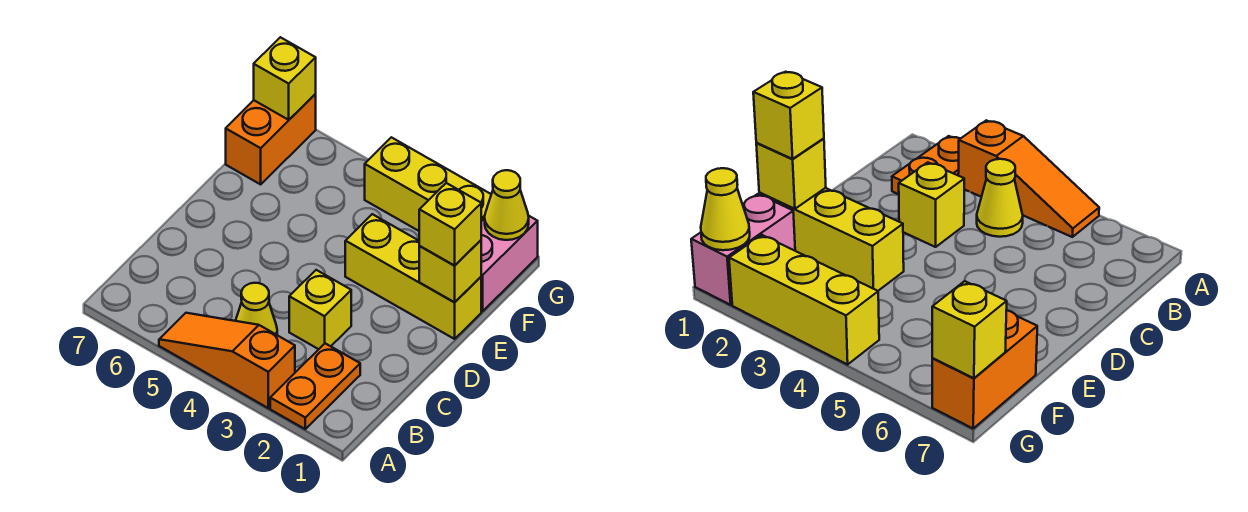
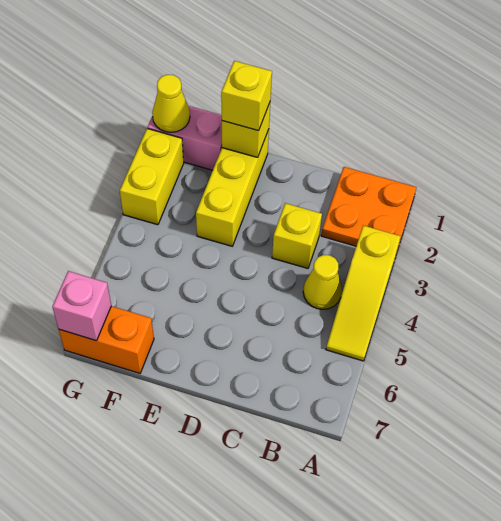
orange plate A2:B2 level 1 -> orange plate A1:B2 level 1
orange slope A3:A5 level 1 top 3 -> yellow slope A3:A5 level 1 top 3
yellow brick G2:G4 level 1 -> yellow brick G2:G3 level 1
yellow brick G7 level 2 -> pink brick G7 level 2

